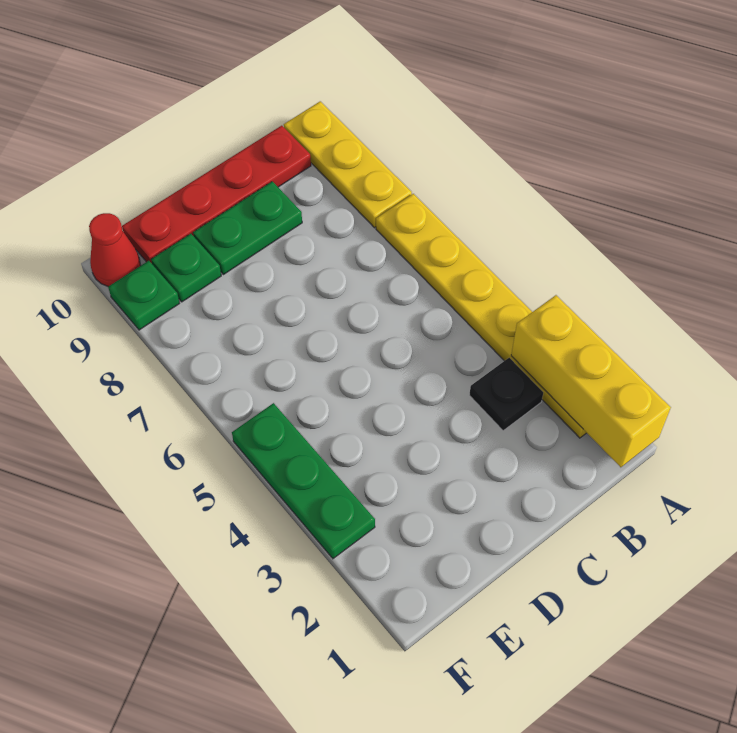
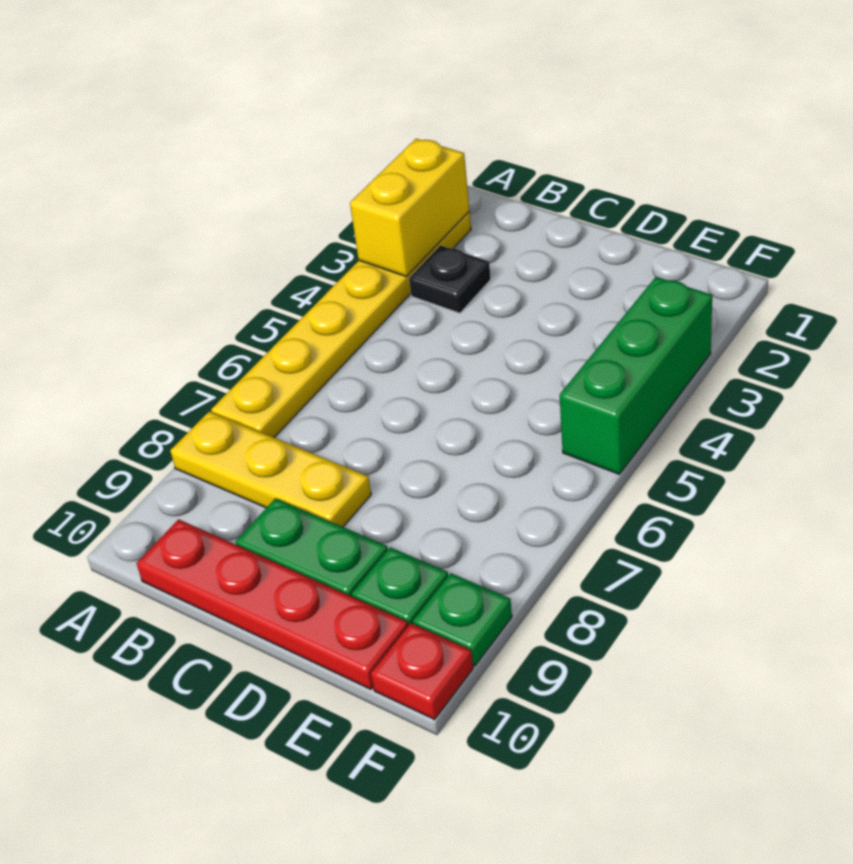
yellow brick A1:A3 level 2 -> yellow brick A2:A3 level 2
yellow plate A8:A10 level 1 -> yellow plate A8:C8 level 1
green plate F3:F5 level 1 -> green brick F3:F5 level 1
red cone F10 level 1 -> red plate F10 level 1

